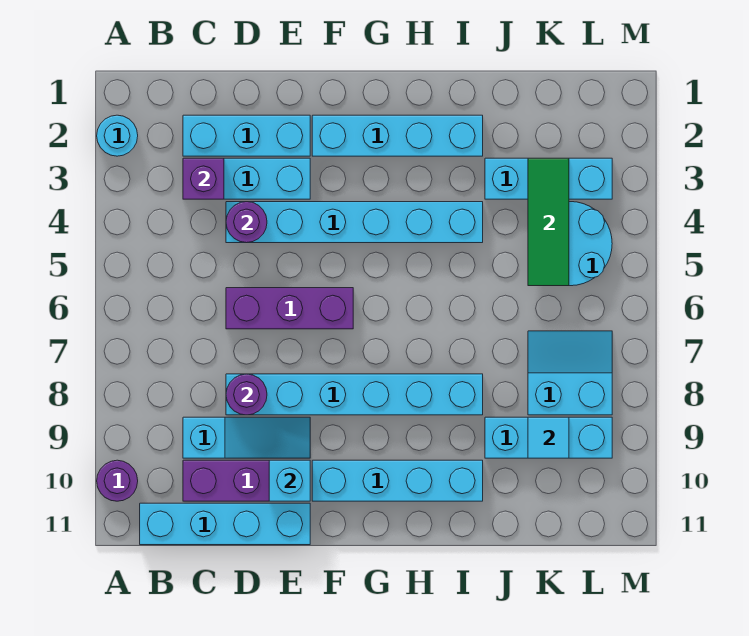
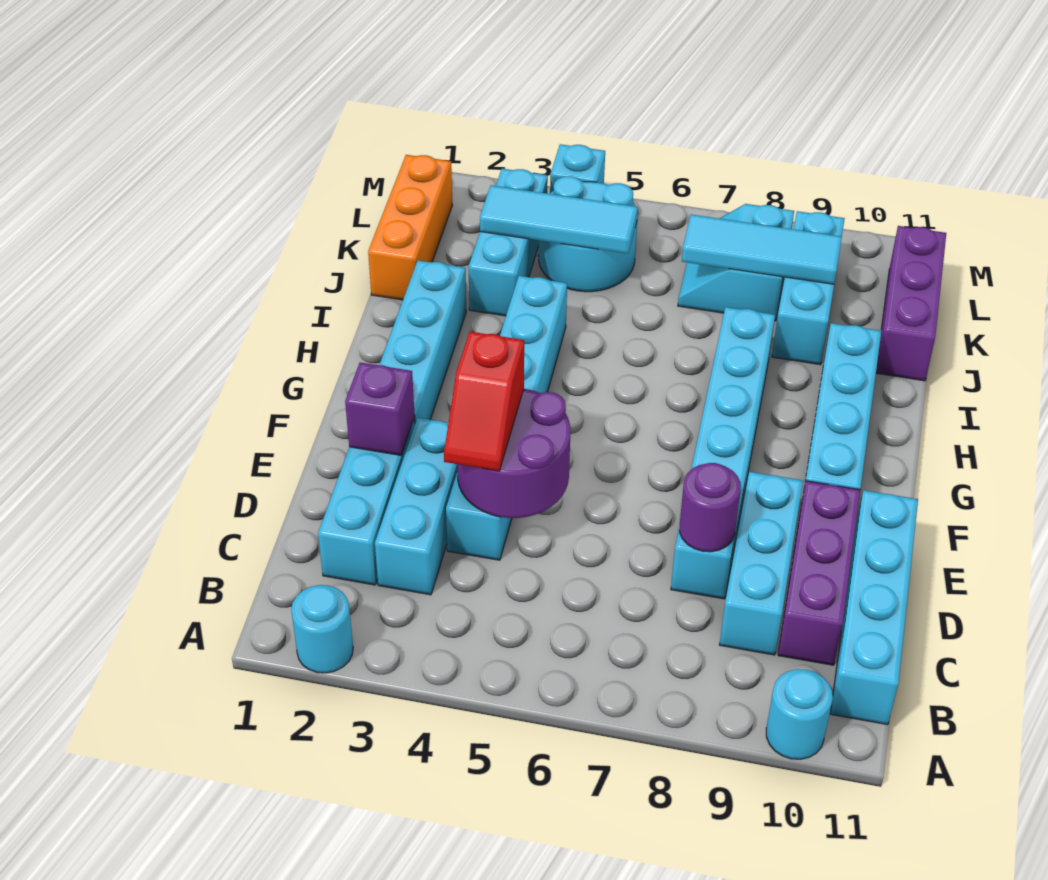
purple round brick A10 level 1 -> cyan round brick A10 level 1
purple brick C3 level 2 -> purple brick E2 level 2
cyan slope C9:E9 level 1 top C -> cyan brick C9:E9 level 1
purple round brick D4 level 2 -> purple round brick D4:E5 level 2
none -> red slope D4:E4 level 3 top E
purple brick D6:F6 level 1 -> purple brick J11:L11 level 1
cyan brick E10 level 2 -> cyan brick M4 level 1
none -> orange brick J1:L1 level 1
green tile K3:K5 level 2 -> cyan tile K3:K5 level 2
cyan tile K9 level 2 -> cyan tile K7:K9 level 2

